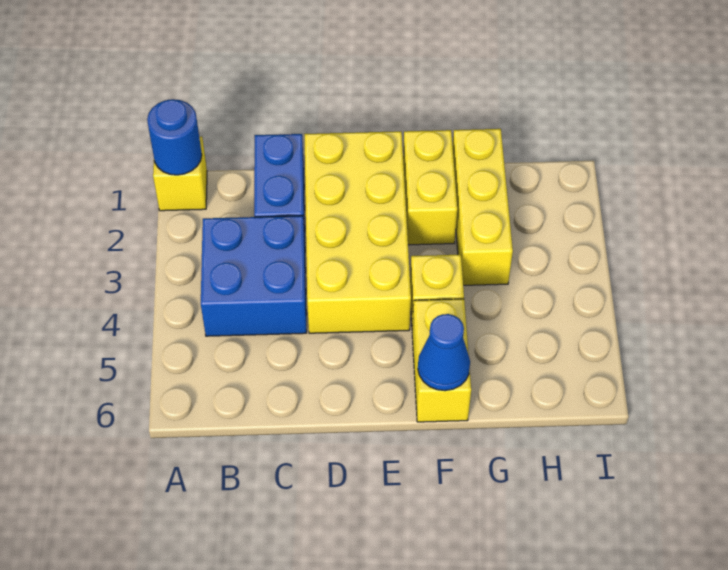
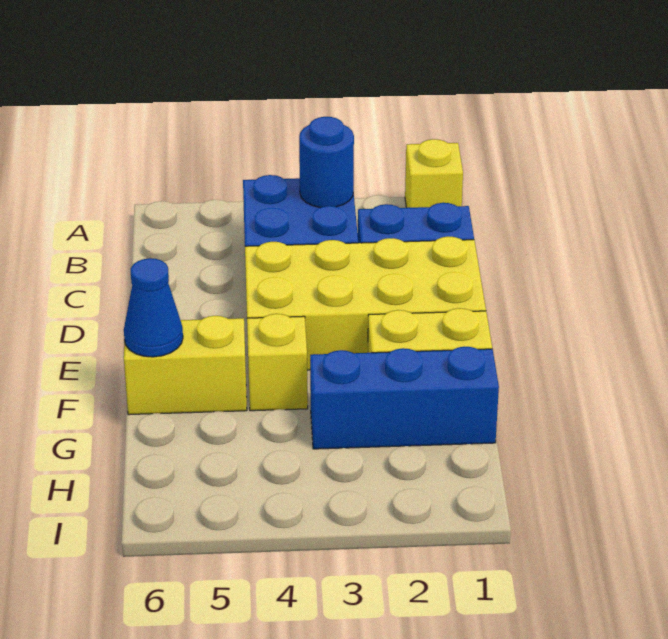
blue round brick A1 level 2 -> blue round brick B3 level 2
yellow brick G1:G3 level 1 -> blue brick G1:G3 level 1

